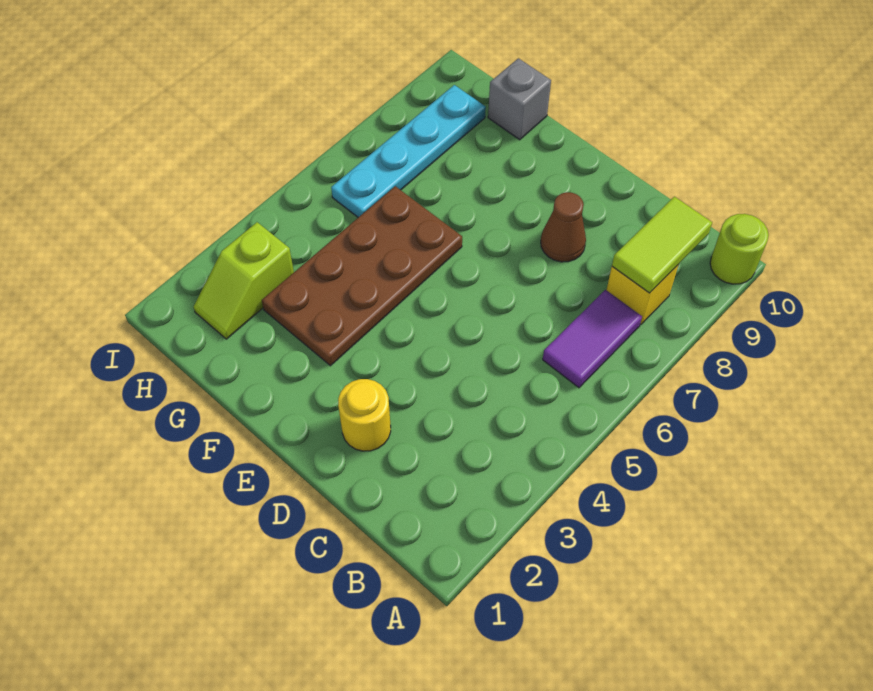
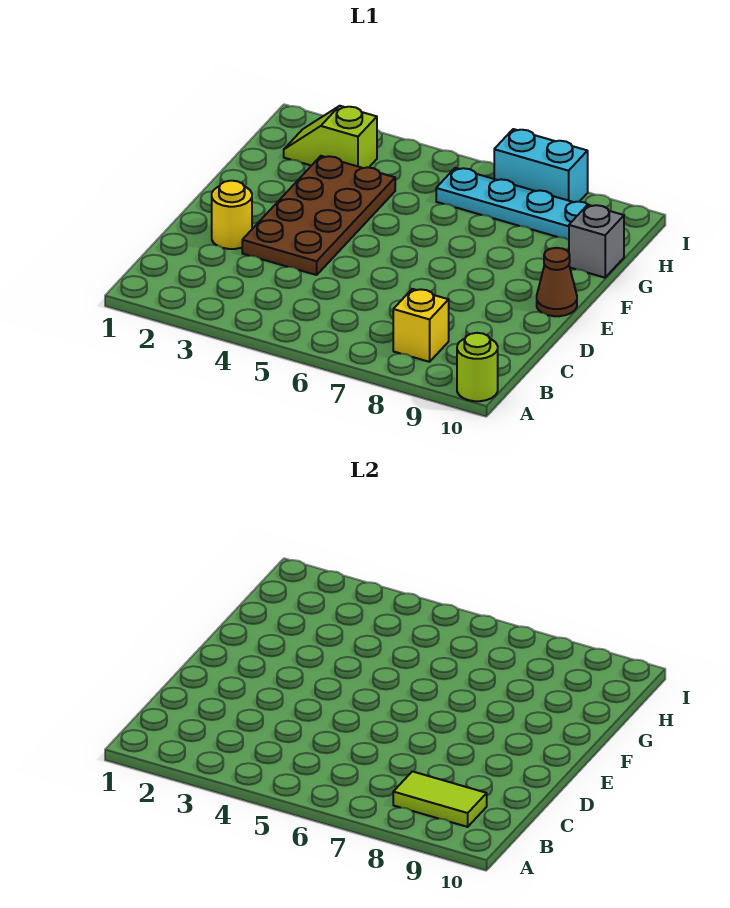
purple tile B6:B7 level 1 -> none
brown cone D8 level 1 -> brown cone E10 level 1
brown plate F3:G6 level 1 -> brown plate D3:G4 level 1
none -> cyan brick I7:I8 level 1

